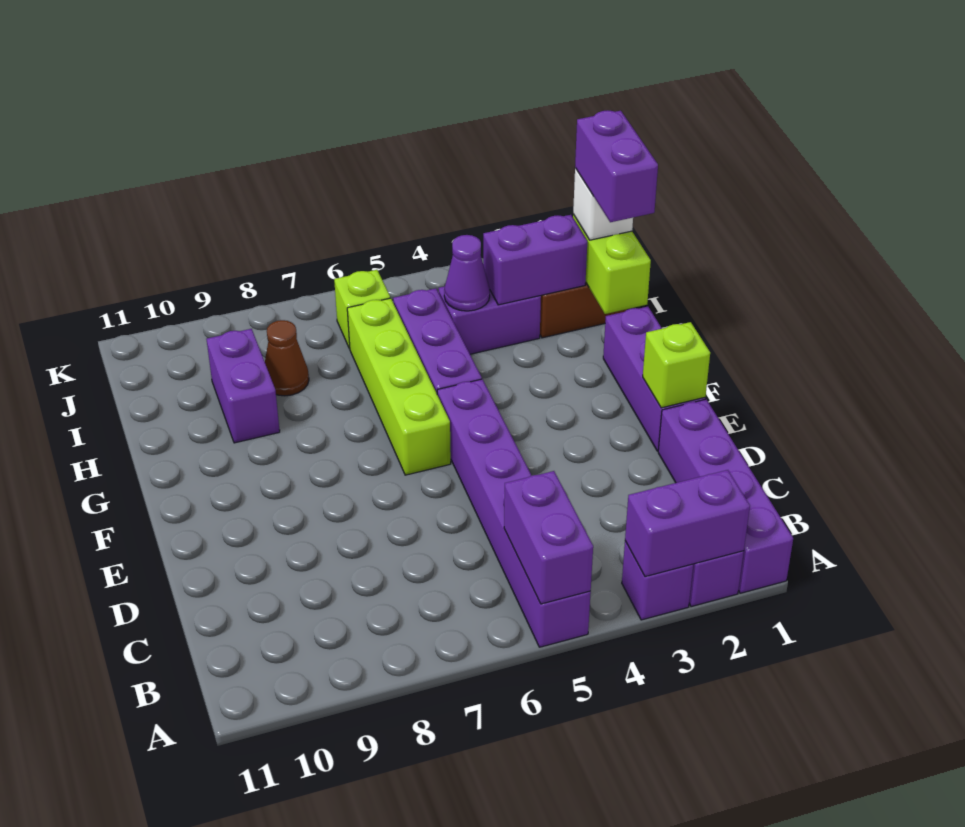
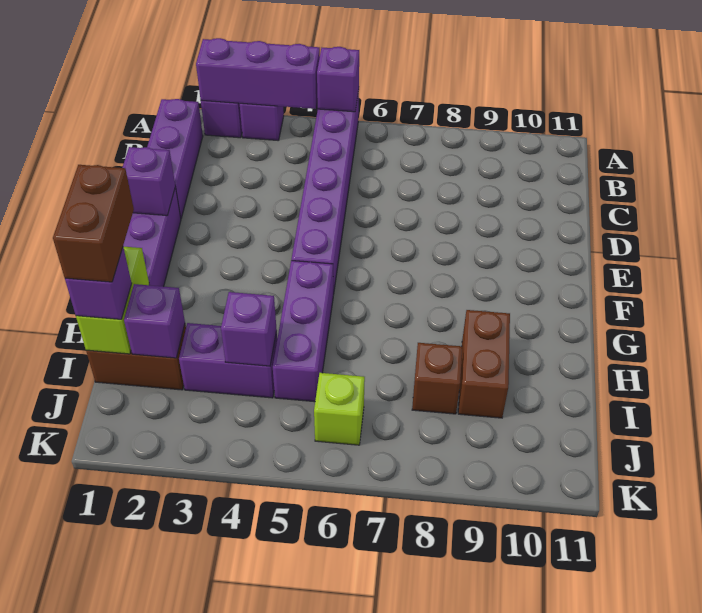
purple brick A1:D1 level 1 -> purple brick B1:D1 level 1
purple brick A2:A3 level 2 -> purple brick A2:A4 level 2
purple brick A5:B5 level 2 -> purple brick A5 level 2
lime brick E1 level 2 -> purple brick E1 level 2
lime brick F6:I6 level 1 -> none
purple brick H1:I1 level 4 -> brown brick H1:I1 level 4
purple brick H9:I9 level 1 -> brown brick H9:I9 level 1
white brick I1 level 3 -> purple brick I1 level 3
purple brick I2:I3 level 2 -> purple brick I2 level 2
purple cone I4 level 2 -> purple brick I4 level 2
brown cone I8 level 1 -> brown brick I8 level 1

